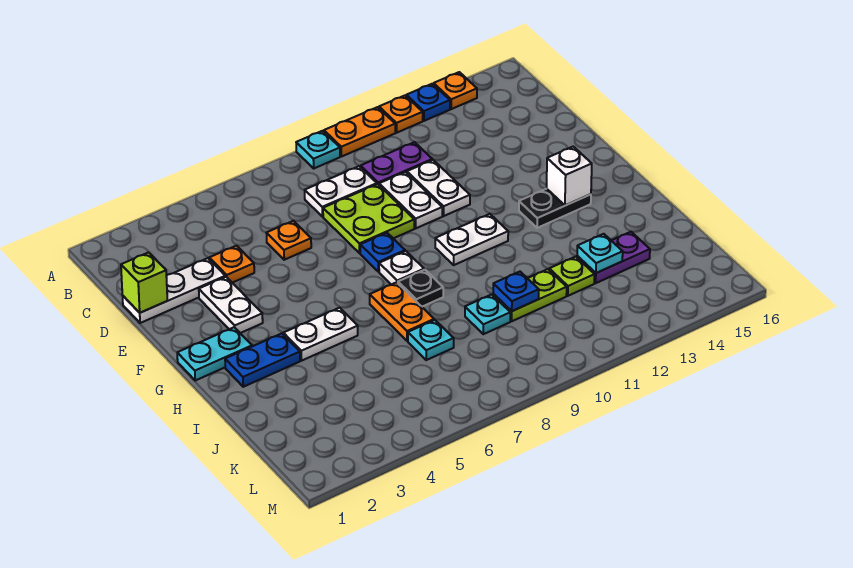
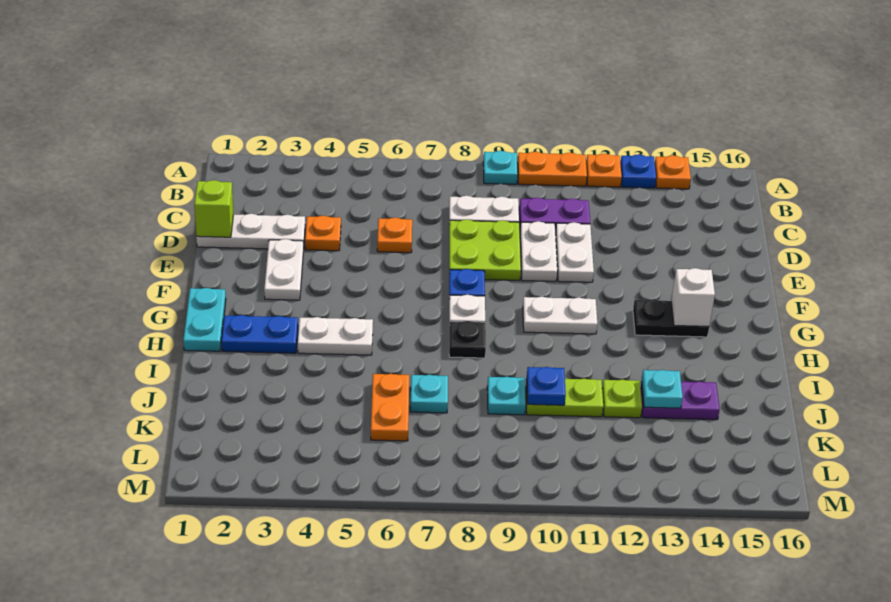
cyan plate G1:G2 level 1 -> cyan plate G1:H1 level 1
orange plate H7:I7 level 1 -> orange plate J6:K6 level 1

